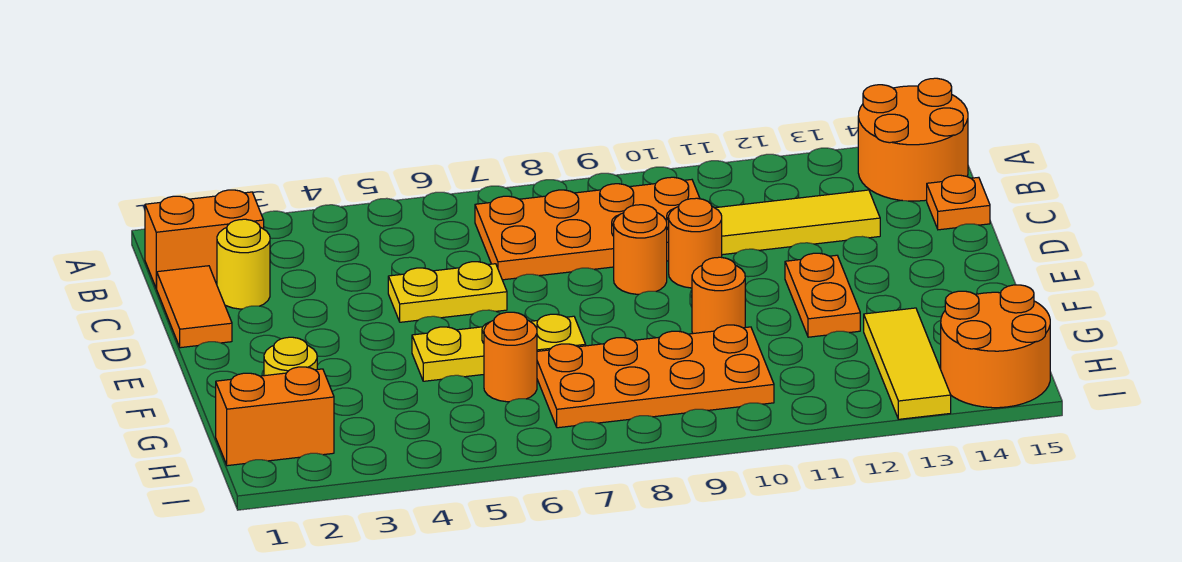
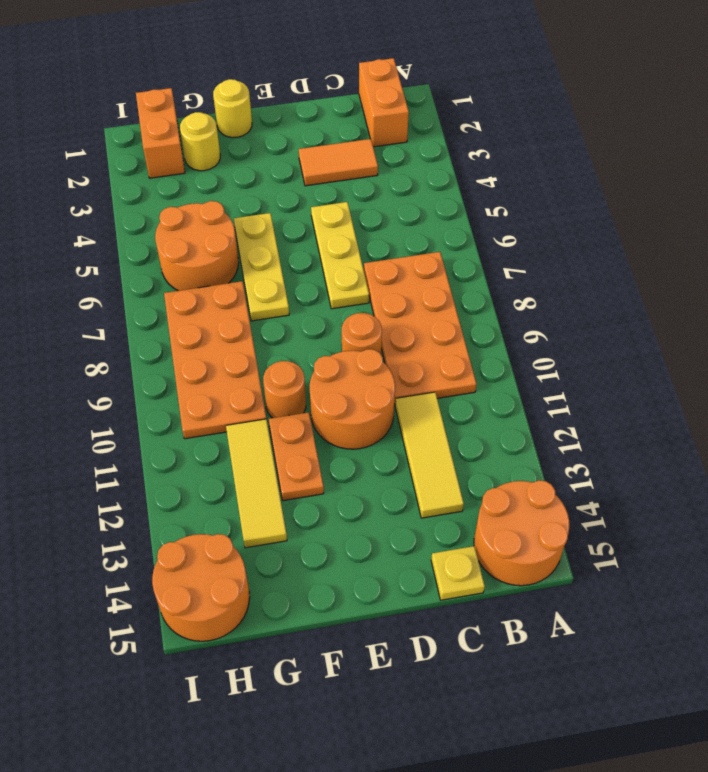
orange tile C1:D1 level 1 -> orange tile C3:D3 level 1
yellow round brick C2 level 1 -> yellow round brick F1 level 1
orange plate C15 level 1 -> yellow plate C15 level 1
yellow plate D5:D6 level 1 -> yellow plate D5:D7 level 1
orange round brick D10 level 1 -> orange round brick D10:E11 level 1
orange plate E12:F12 level 1 -> orange plate F11:F12 level 1
orange round brick G6 level 1 -> orange round brick G5:H6 level 1
yellow tile G13:I13 level 1 -> yellow tile G11:G13 level 1

